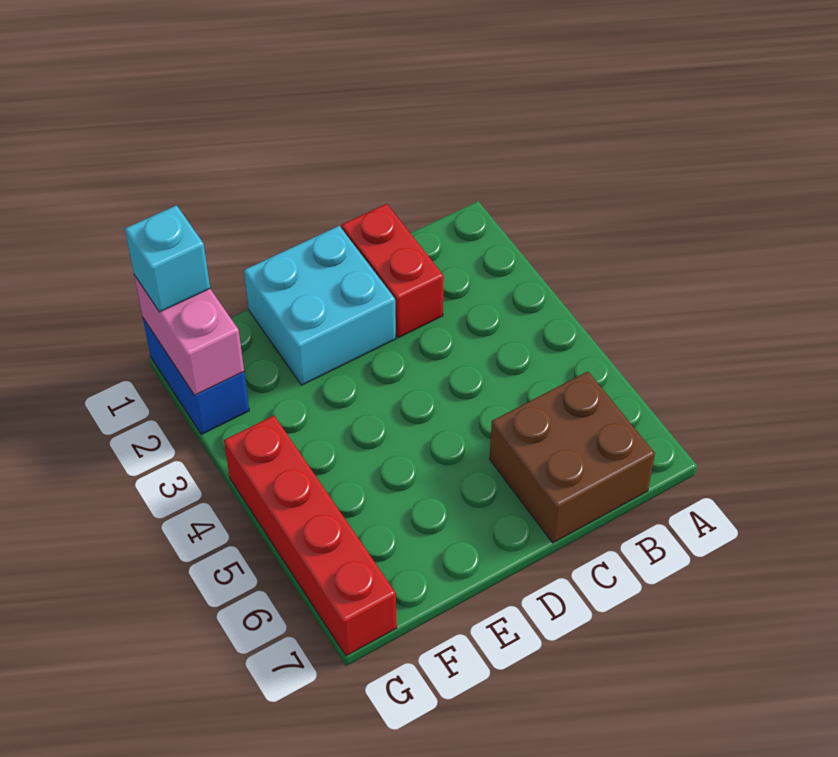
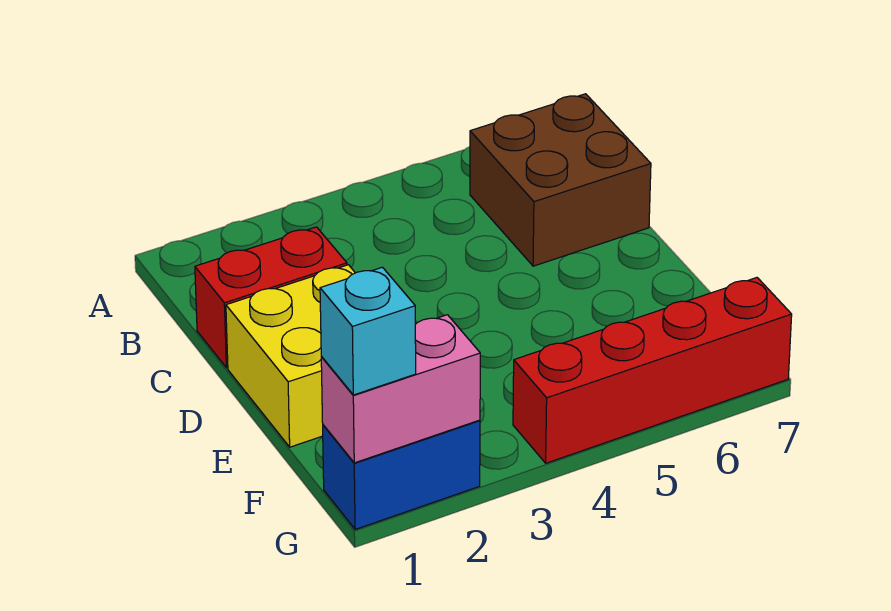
cyan brick D1:E2 level 1 -> yellow brick D1:E2 level 1

